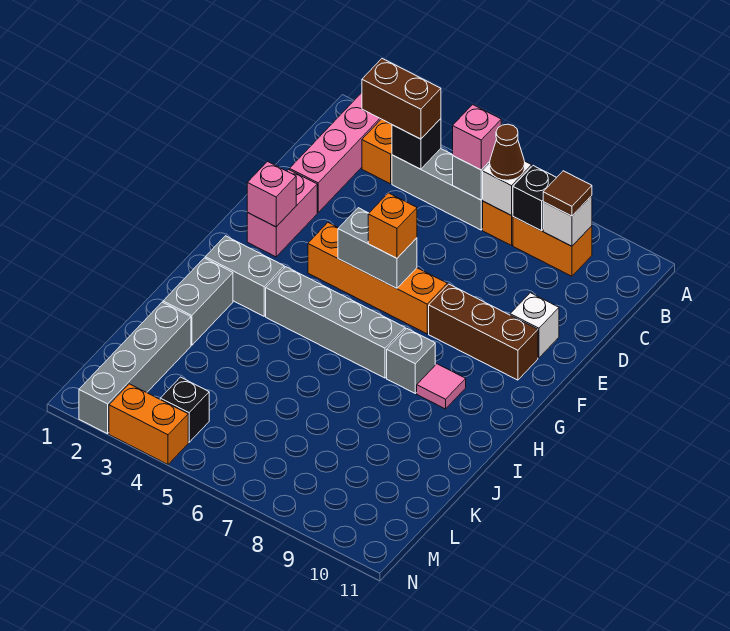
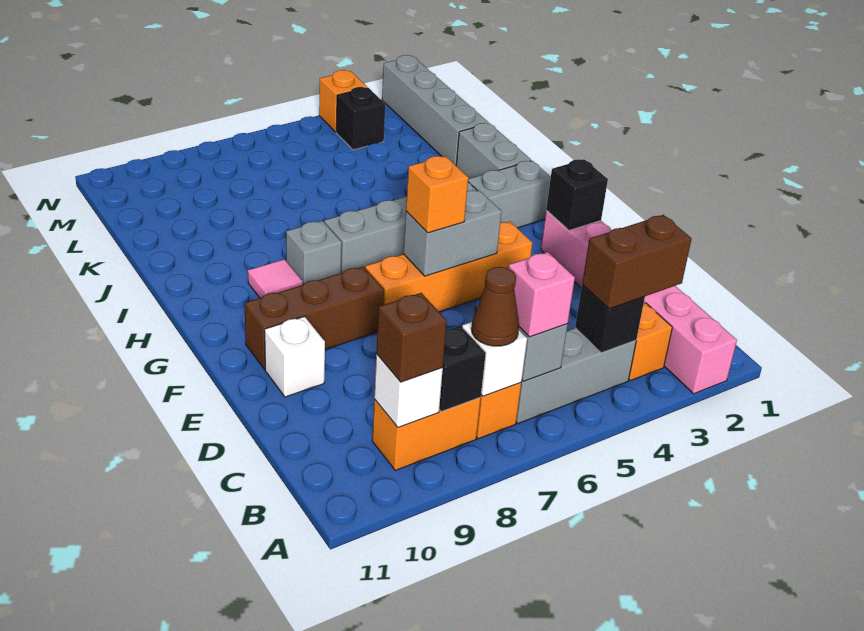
brown tile B9 level 3 -> brown brick B9 level 3
pink brick F2 level 2 -> black brick F2 level 2
orange brick N3:N4 level 1 -> orange brick N4 level 1

